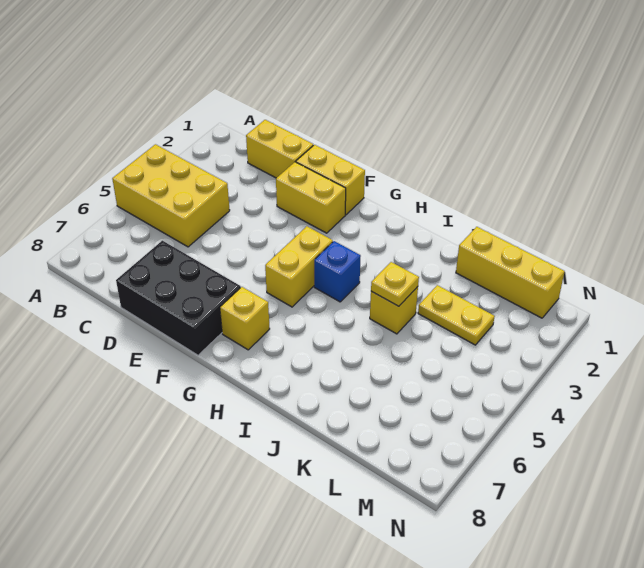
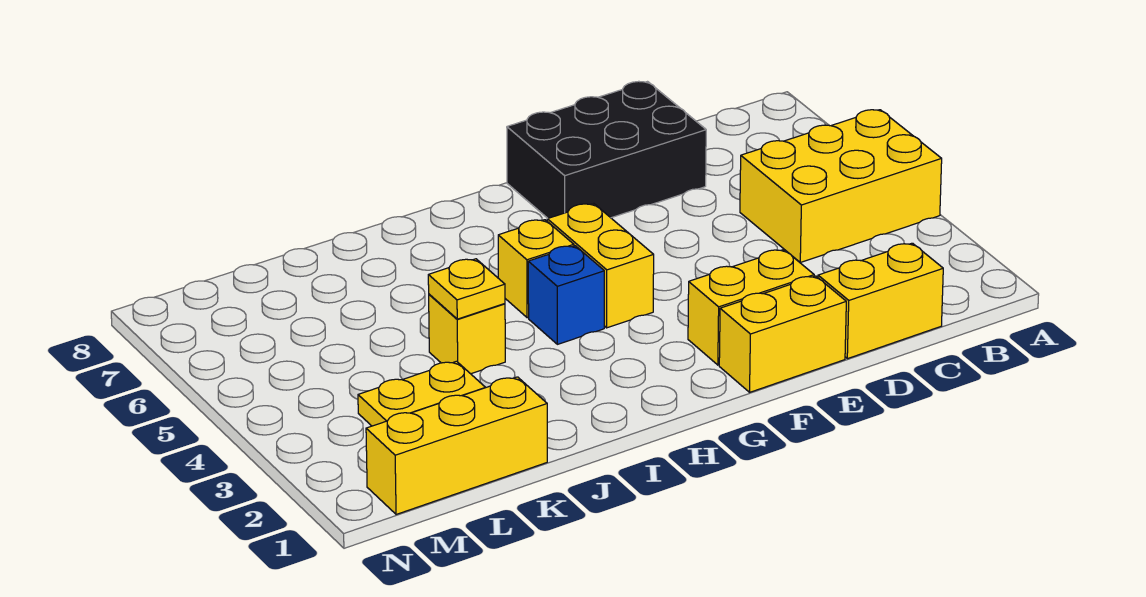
yellow brick G7 level 1 -> yellow brick H5 level 1

